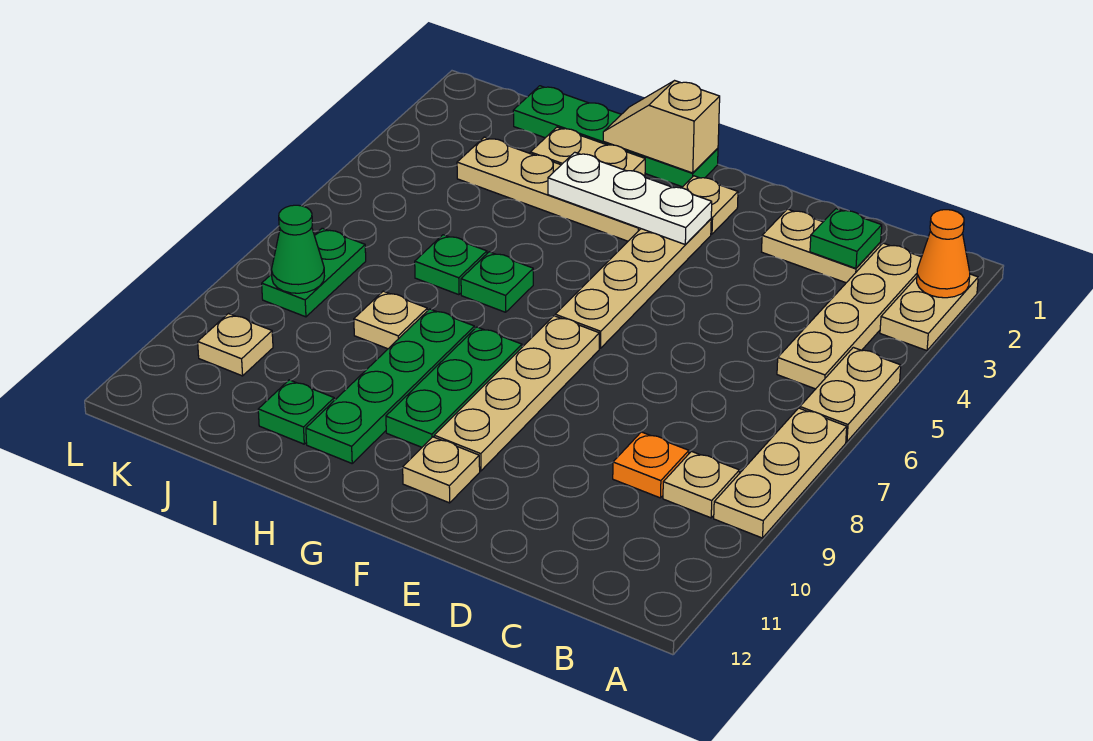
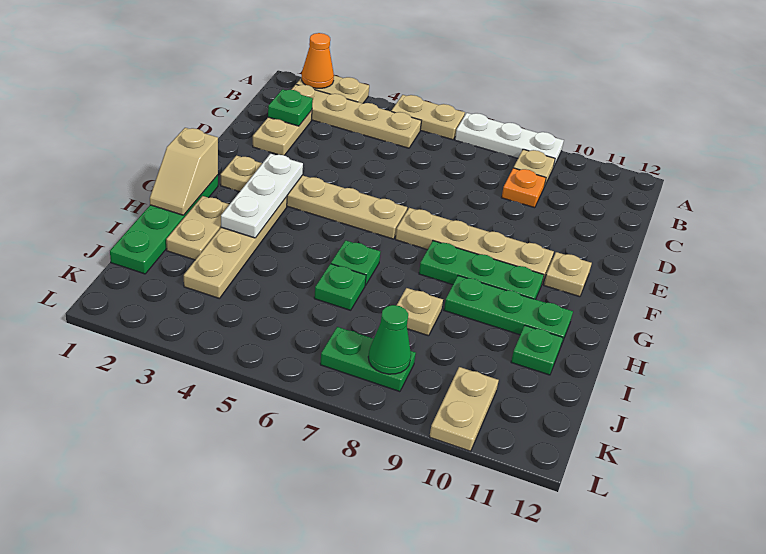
tan plate A7:A9 level 1 -> white plate A7:A9 level 1
green plate H8:H11 level 1 -> green plate H9:H11 level 1
tan plate K10 level 1 -> tan plate K10:L10 level 1

